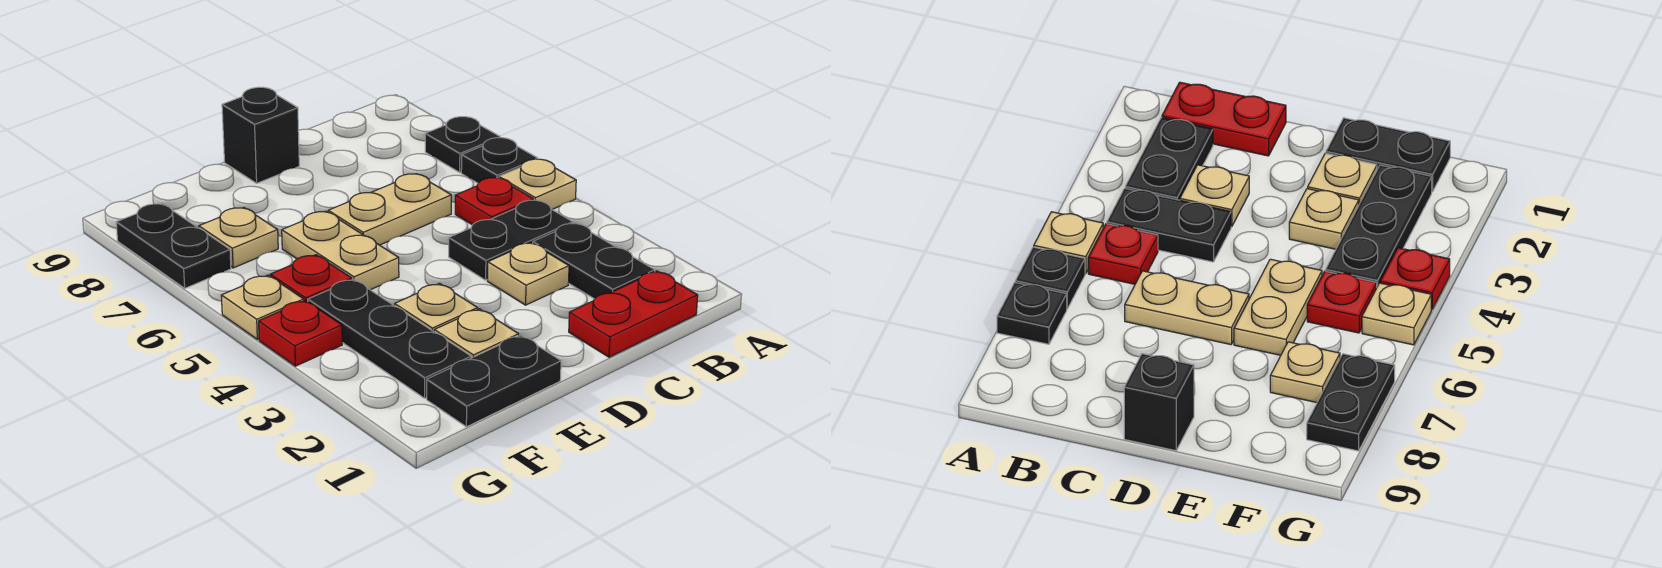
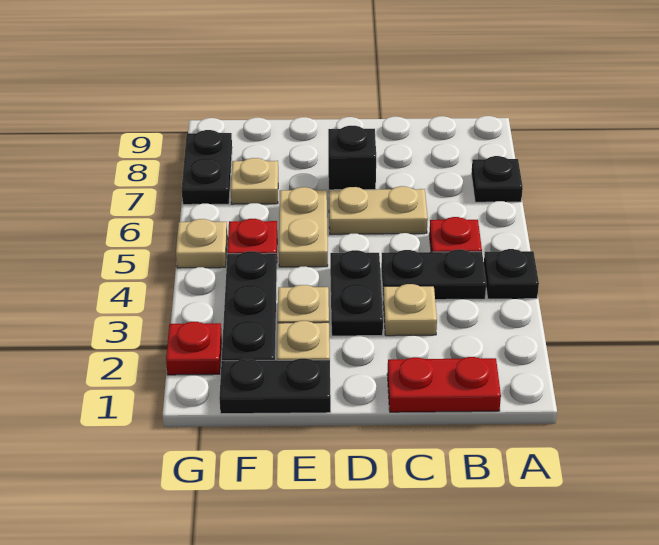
tan plate A5 level 1 -> none
black plate A6 level 1 -> black plate A4 level 1
black plate B2:B3 level 1 -> black plate D3:D4 level 1
black brick D9 level 1 -> black brick D7 level 1
red plate G4 level 1 -> red plate G2 level 1

